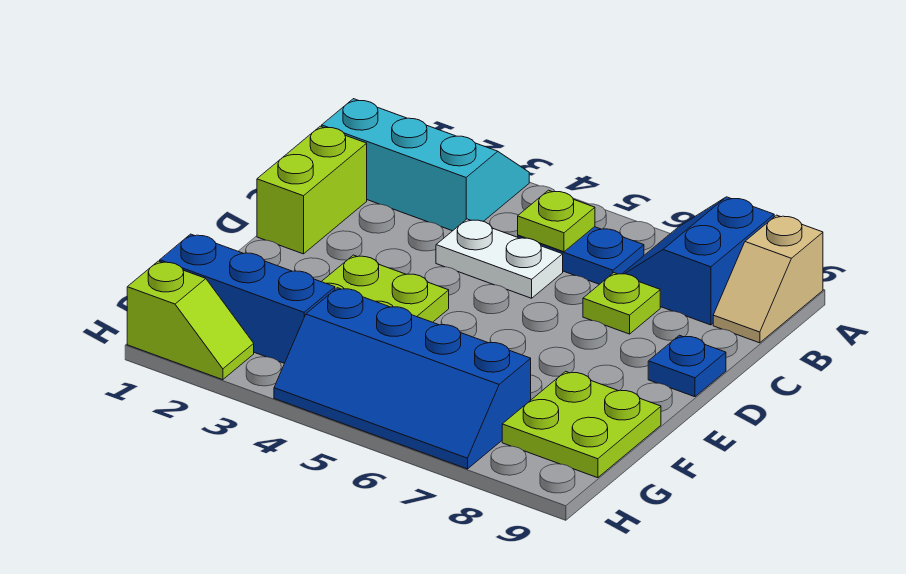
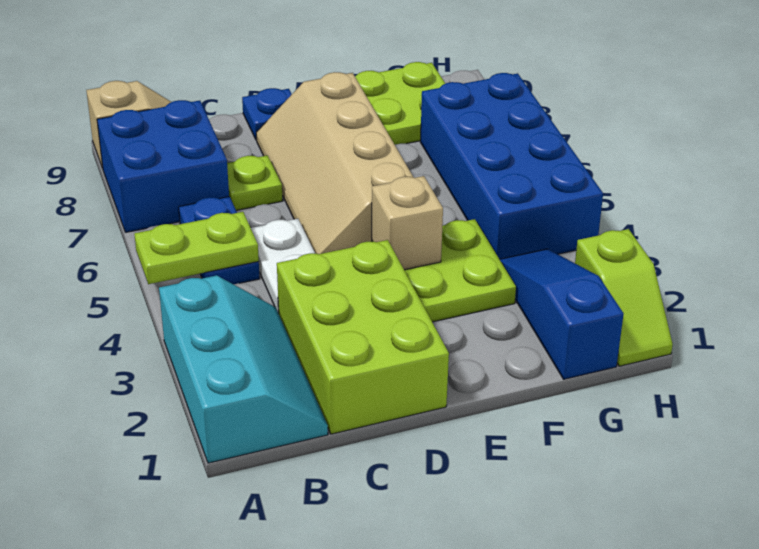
cyan slope A1:B3 level 1 top B -> cyan slope A1:B3 level 1 top A
blue slope A7:B8 level 1 top 8 -> blue brick A7:B8 level 1
lime plate B5 level 2 -> lime plate A5:B5 level 2
lime brick C1:D1 level 1 -> lime brick C1:D3 level 1
none -> tan slope D5:E8 level 1 top E
none -> tan brick E4 level 2
blue brick G1:G3 level 1 -> blue slope G1:G3 level 1 top 1
blue slope G4:H7 level 1 top G -> blue brick G4:H7 level 1
lime slope H1:H2 level 1 top 1 -> lime slope H1:H2 level 1 top 2

